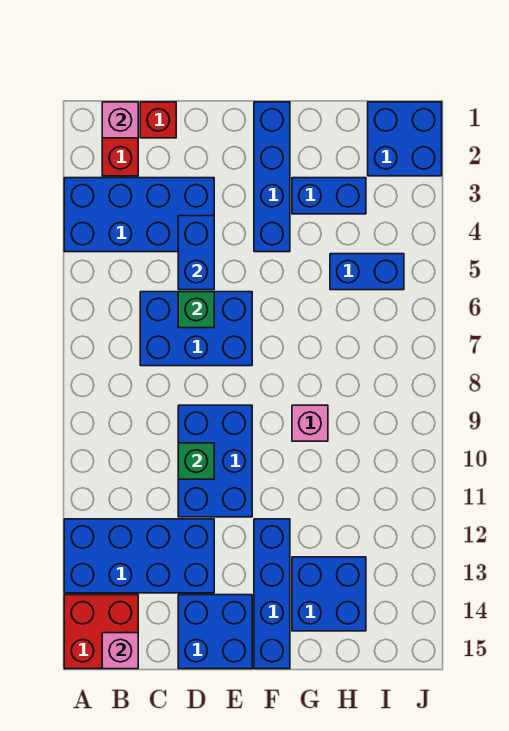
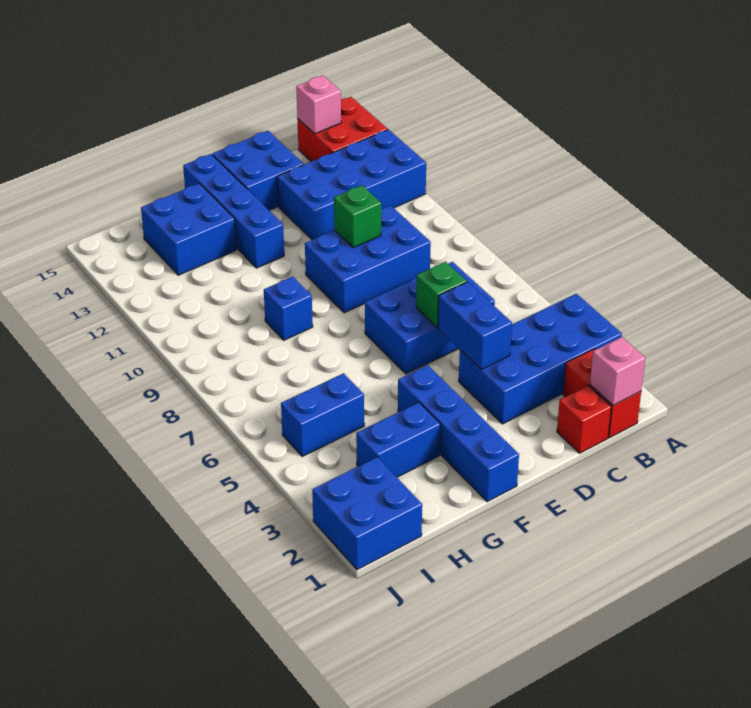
blue brick D9:E11 level 1 -> blue brick C9:E10 level 1
pink brick G9 level 1 -> blue brick G9 level 1

